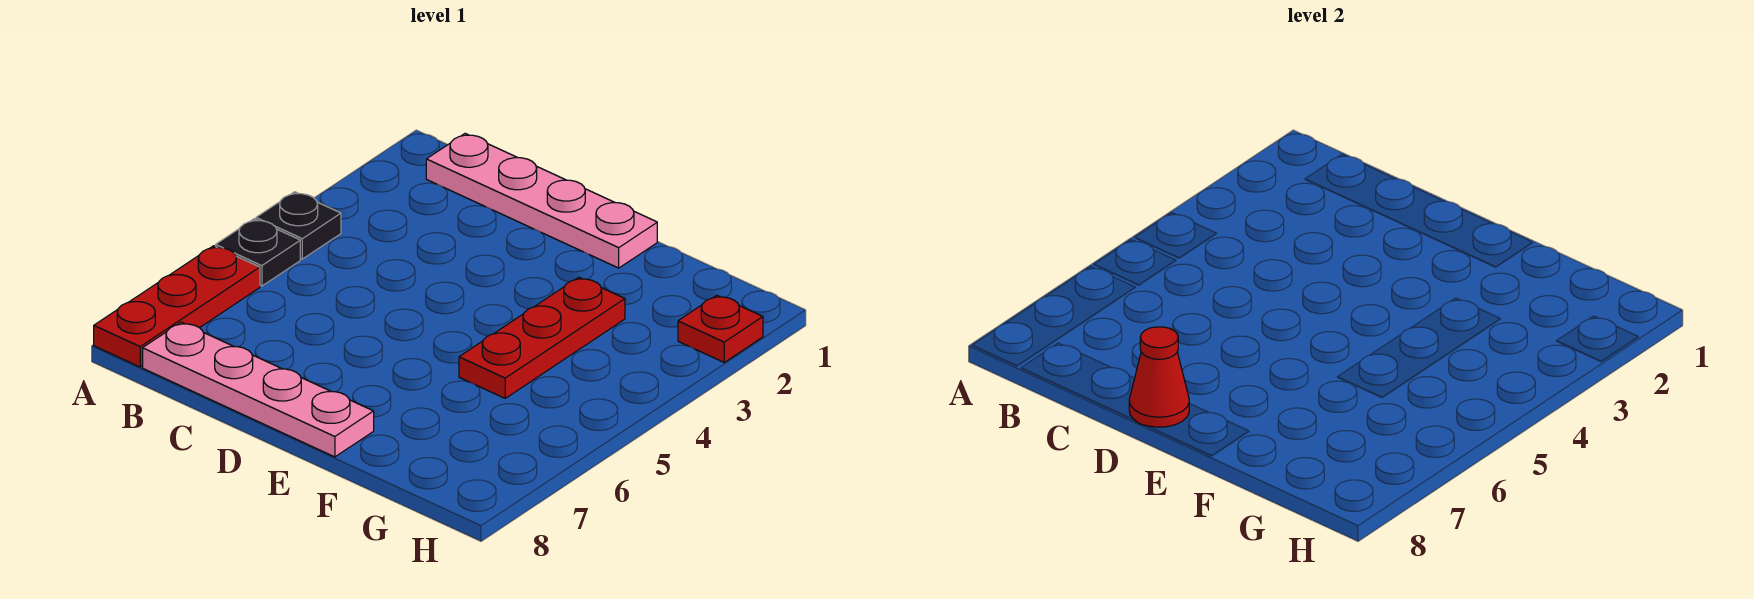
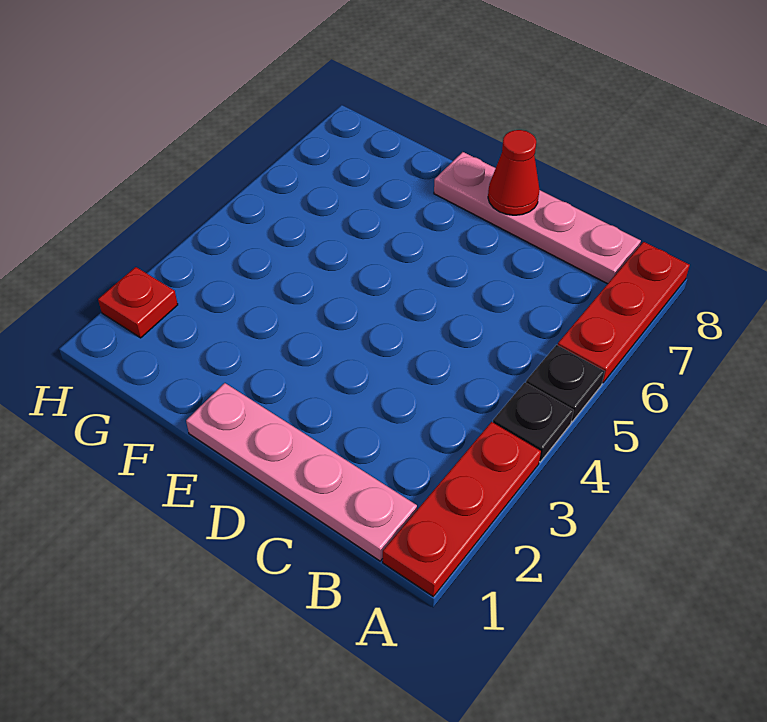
red plate F3:F5 level 1 -> red plate A1:A3 level 1

